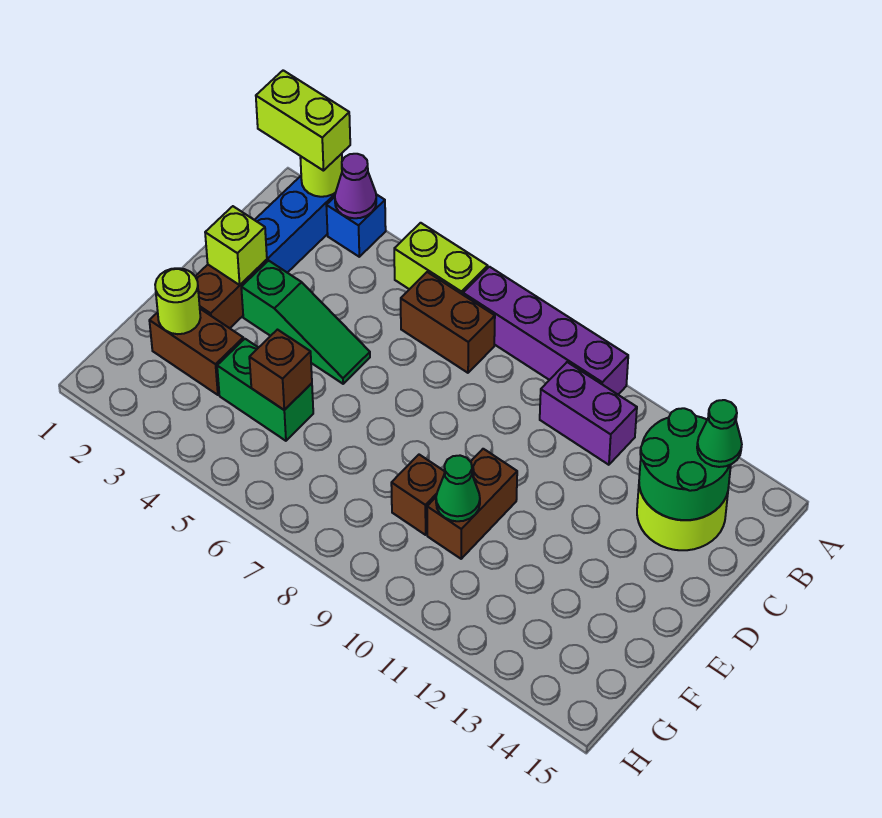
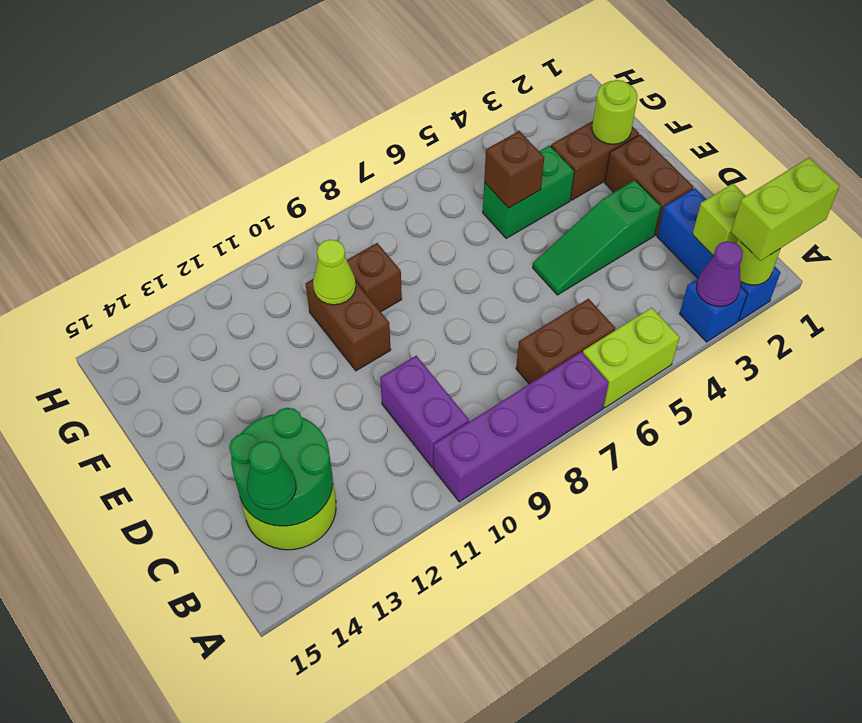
purple brick B10:B11 level 1 -> purple brick B10:C10 level 1
lime brick D2 level 2 -> lime brick B2 level 2
green cone F10 level 2 -> lime cone F10 level 2

